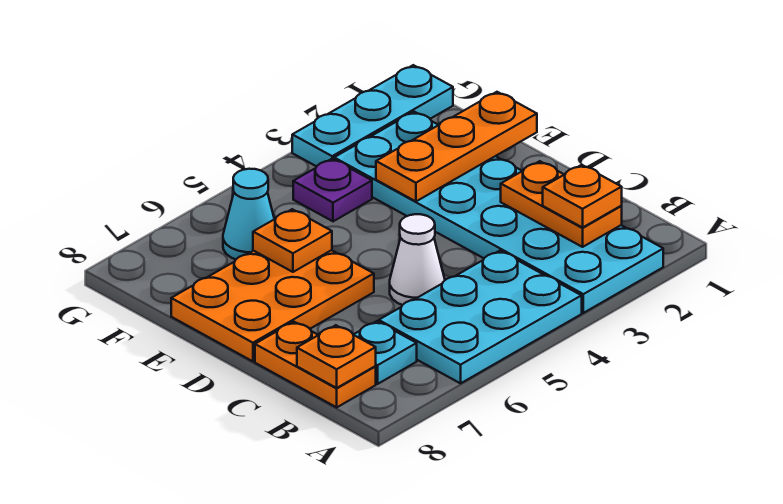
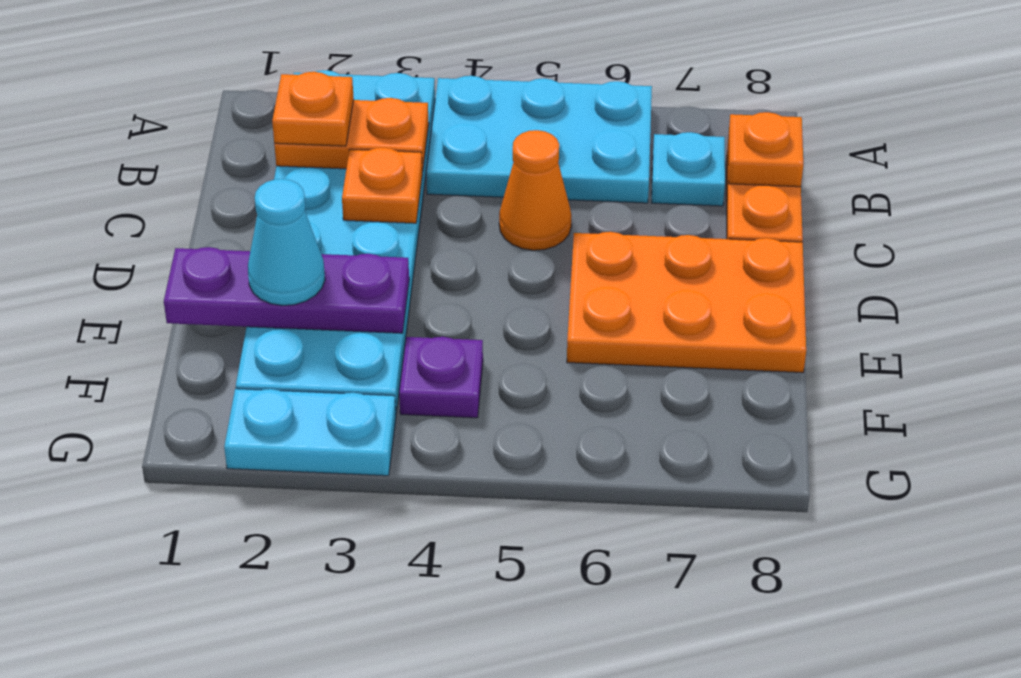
orange plate B2:C2 level 2 -> orange plate B2:B3 level 2
white cone C5 level 1 -> orange cone C5 level 1
orange plate E1:E3 level 2 -> purple plate E1:E3 level 2
orange plate E6 level 2 -> orange plate C3 level 2
cyan cone F6 level 1 -> cyan cone E2 level 3
cyan plate G1:G3 level 1 -> cyan plate G2:G3 level 1

